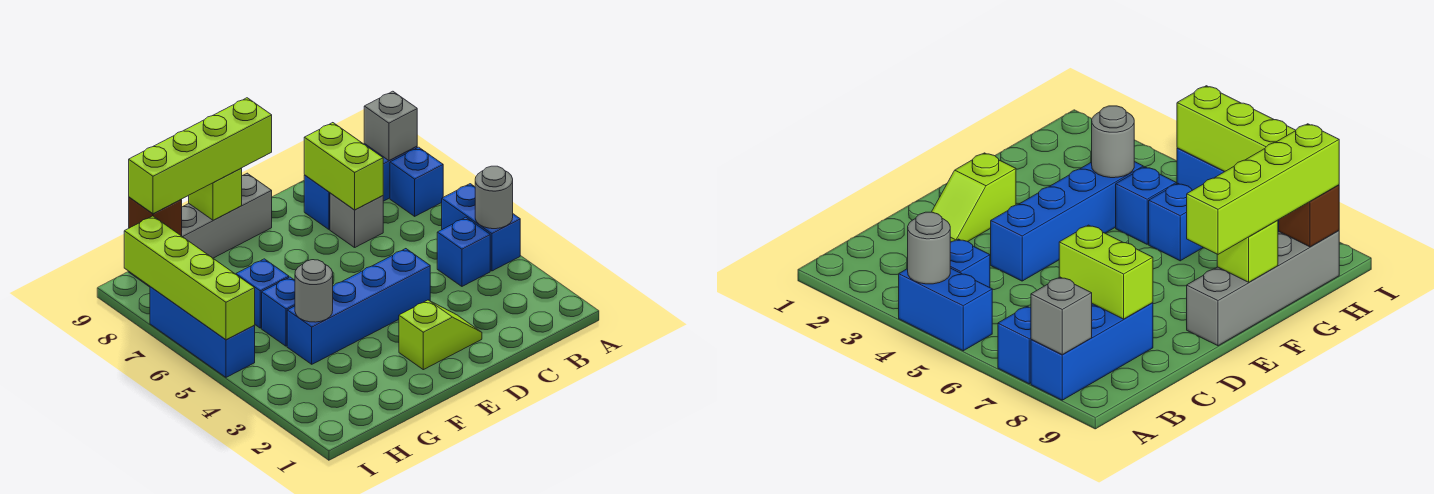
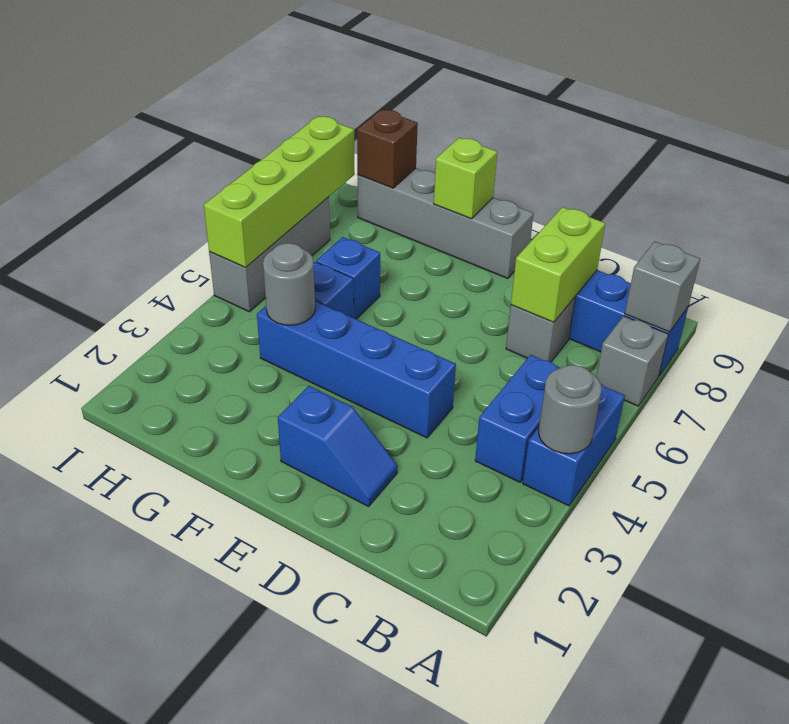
blue brick A7 level 1 -> grey brick A7 level 1
blue brick B4 level 1 -> blue brick B4:B5 level 1
lime slope D2:E2 level 1 top E -> blue slope D2:E2 level 1 top E
lime brick E9:H9 level 3 -> none
blue brick I5:I7 level 1 -> grey brick I5:I7 level 1

